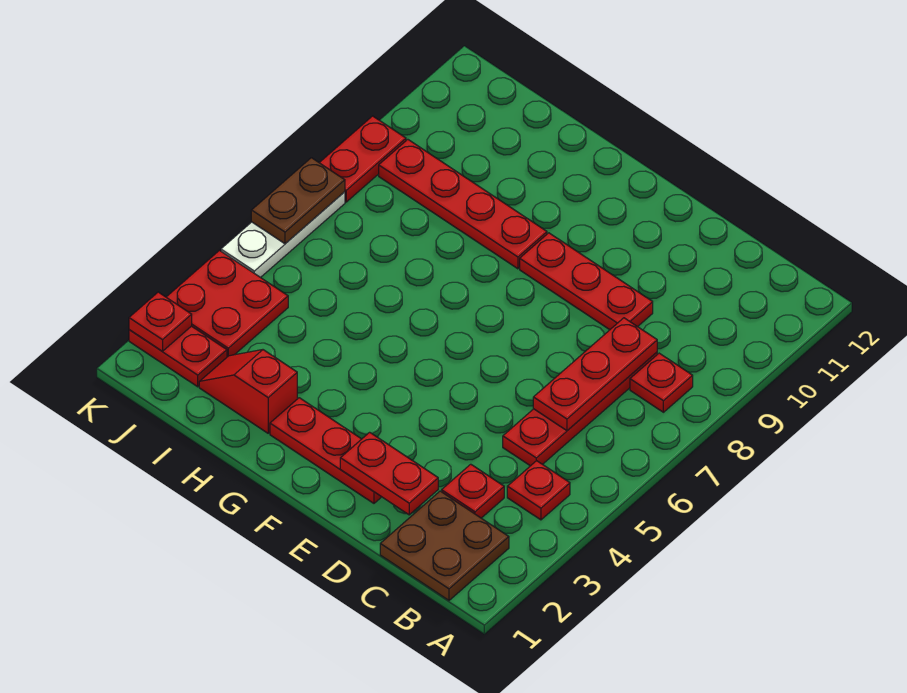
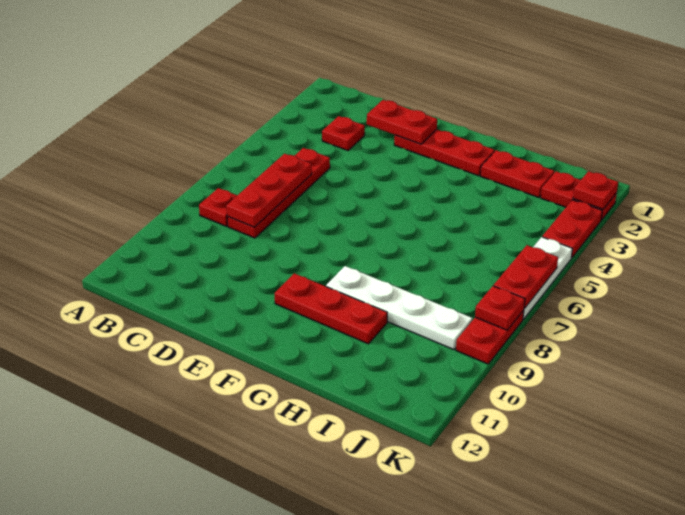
brown plate B1:C2 level 1 -> none
red plate B4 level 1 -> red plate K8 level 2
red plate D9:F9 level 1 -> red plate F10:H10 level 1
red plate G9:J9 level 1 -> white plate G9:J9 level 1
red slope H2:I2 level 1 top H -> red plate H2:I2 level 1
red plate J3:K4 level 1 -> red plate K3:K4 level 1
brown plate K6:K7 level 2 -> red plate K6:K7 level 2

